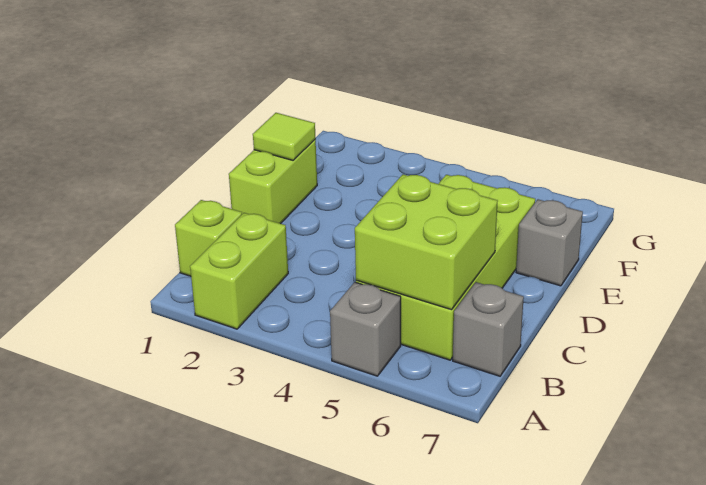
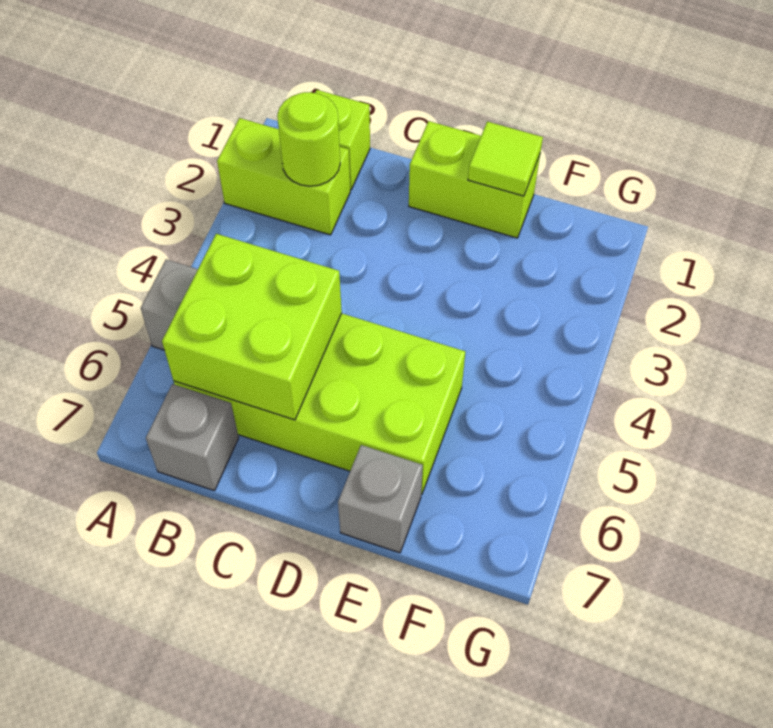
none -> lime round brick B2 level 2

